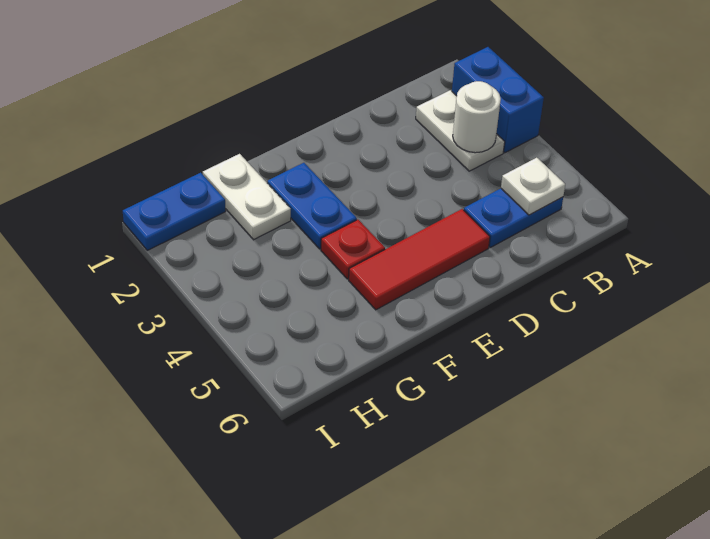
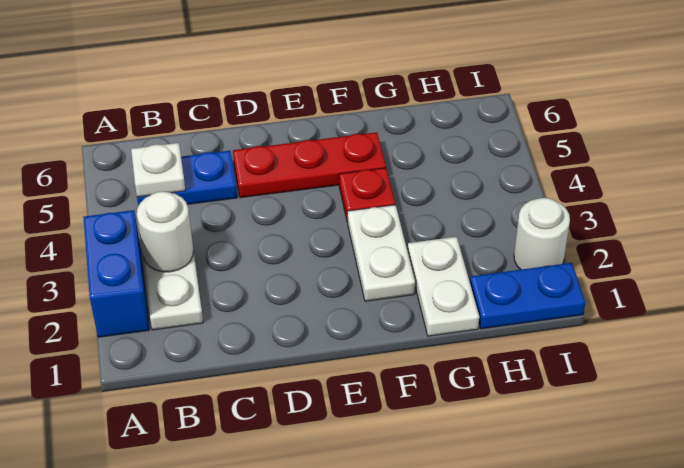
red tile D5:F5 level 1 -> red plate D5:F5 level 1
blue plate F2:F3 level 1 -> white plate F2:F3 level 1
none -> white round brick I2 level 1

